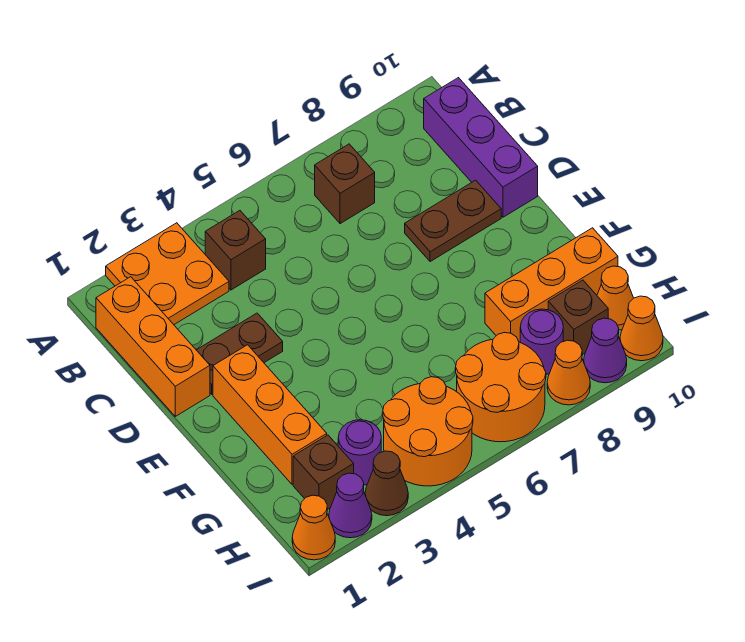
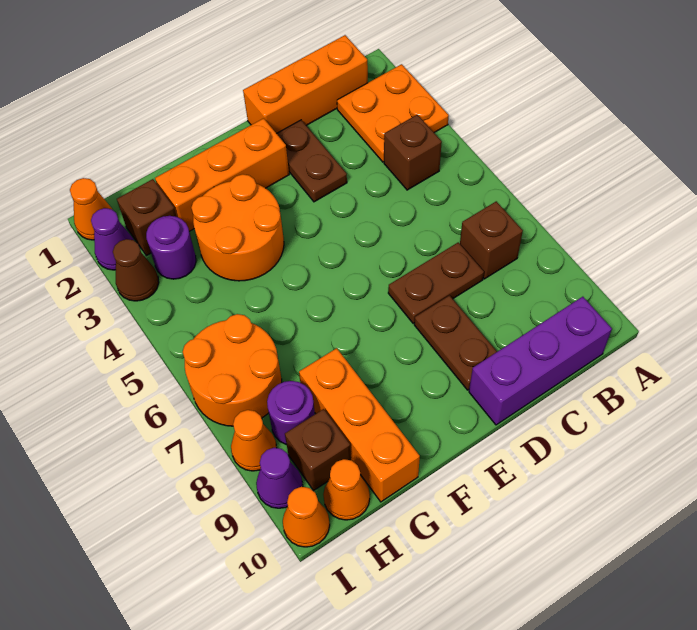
none -> brown plate C7:D7 level 1
orange round brick H4:I5 level 1 -> orange round brick F3:G4 level 1

